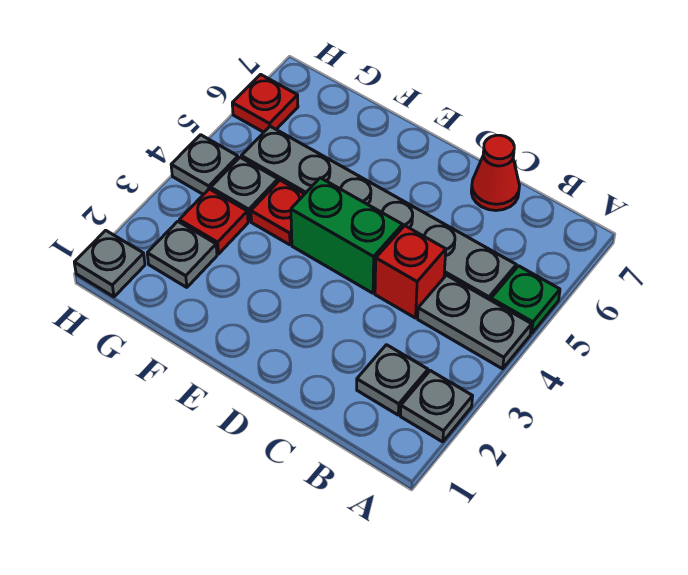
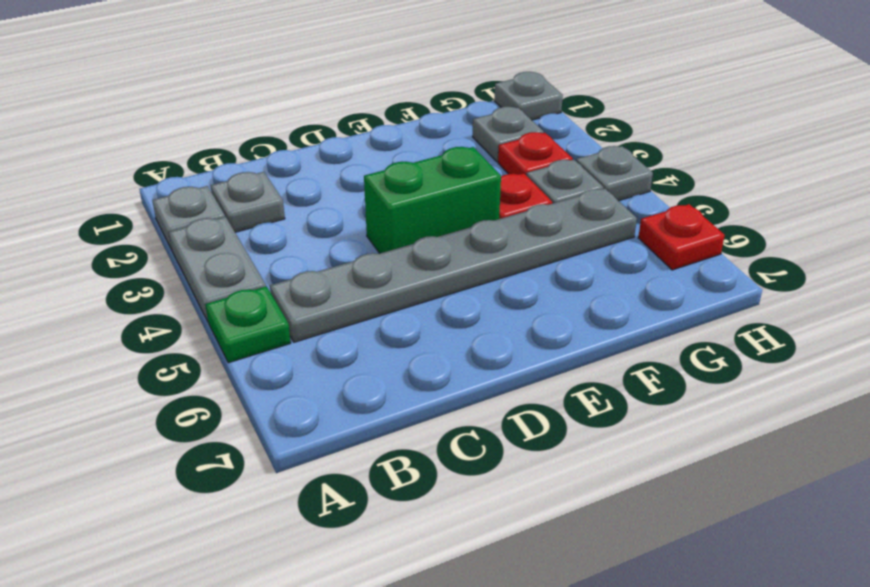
grey plate A4:B4 level 1 -> grey plate A3:A4 level 1
red brick C4 level 1 -> none
red cone C7 level 1 -> none

